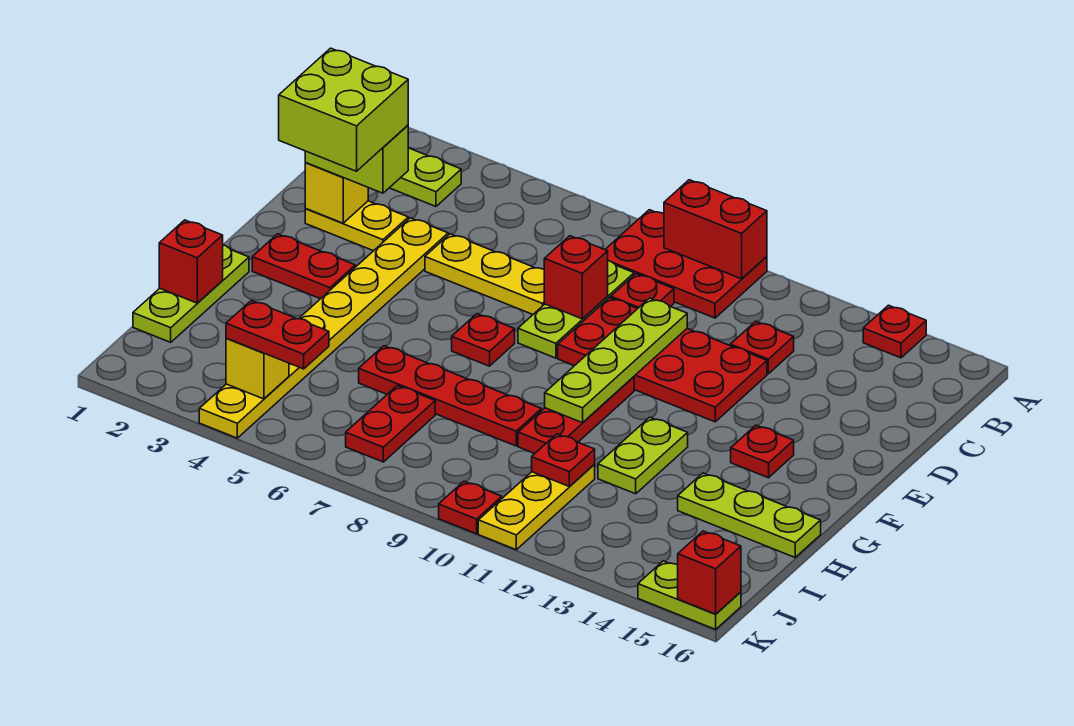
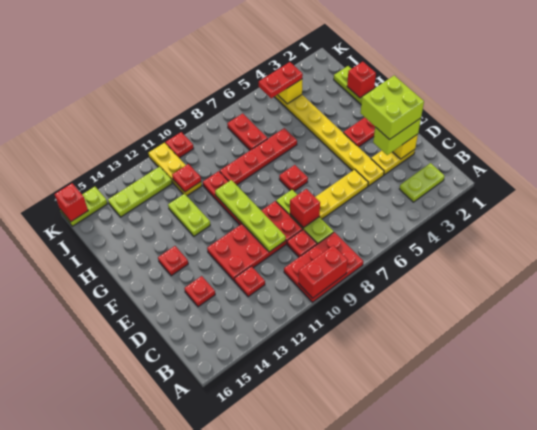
red plate A14 level 1 -> red plate D14 level 1
lime plate H14:H16 level 1 -> lime plate J12:J14 level 1

